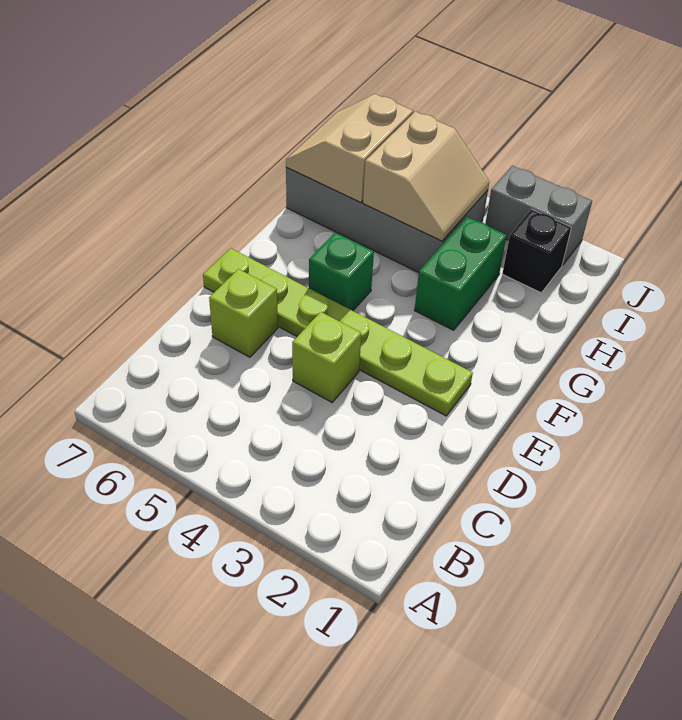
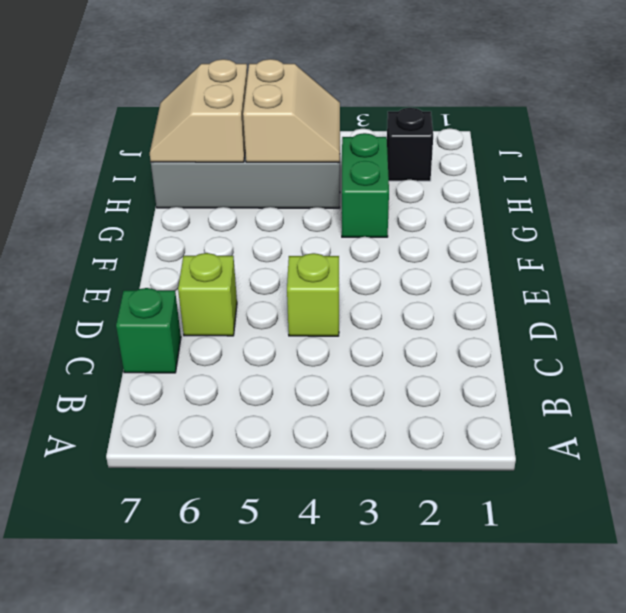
lime plate E2:E7 level 1 -> none
green brick F5 level 1 -> green brick C7 level 1
grey brick J2:J3 level 1 -> none

